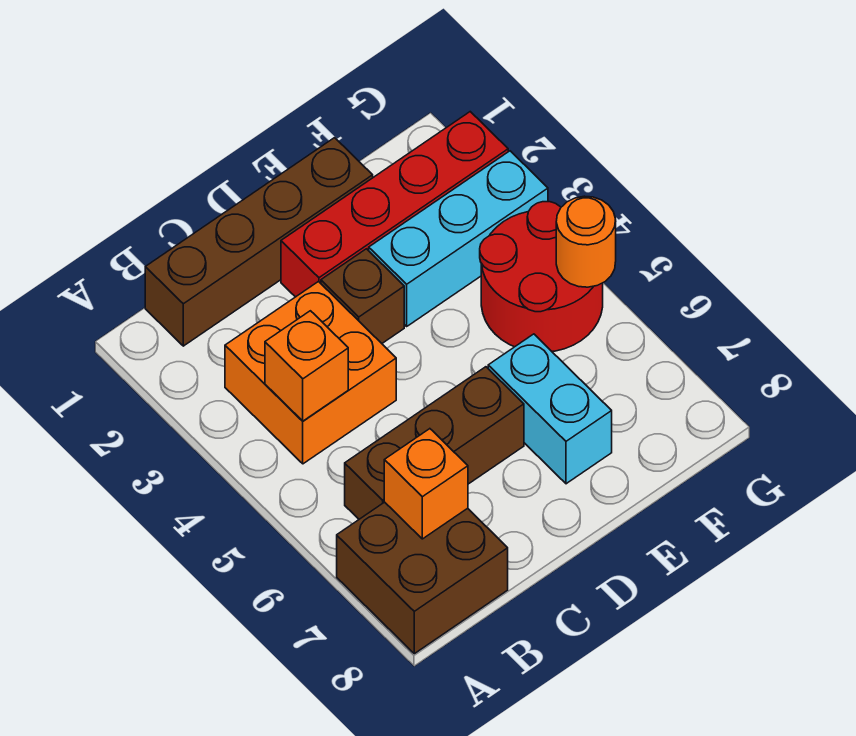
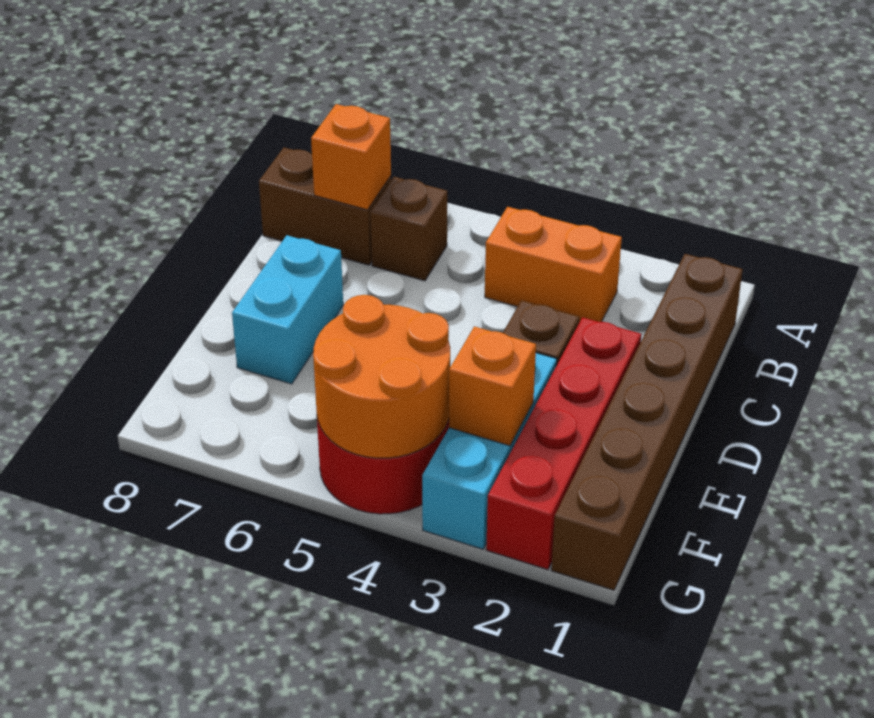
brown brick A7:B8 level 1 -> brown brick B7:B8 level 1
brown brick B1:E1 level 1 -> brown brick B1:G1 level 1
orange brick B3:C4 level 1 -> orange brick B3:B4 level 1
orange brick B4 level 2 -> orange brick F3 level 2
brown brick B6:D6 level 1 -> brown brick B6 level 1
cyan brick E6:E7 level 1 -> cyan brick D7:E7 level 1
orange round brick G5 level 2 -> orange round brick F4:G5 level 2

